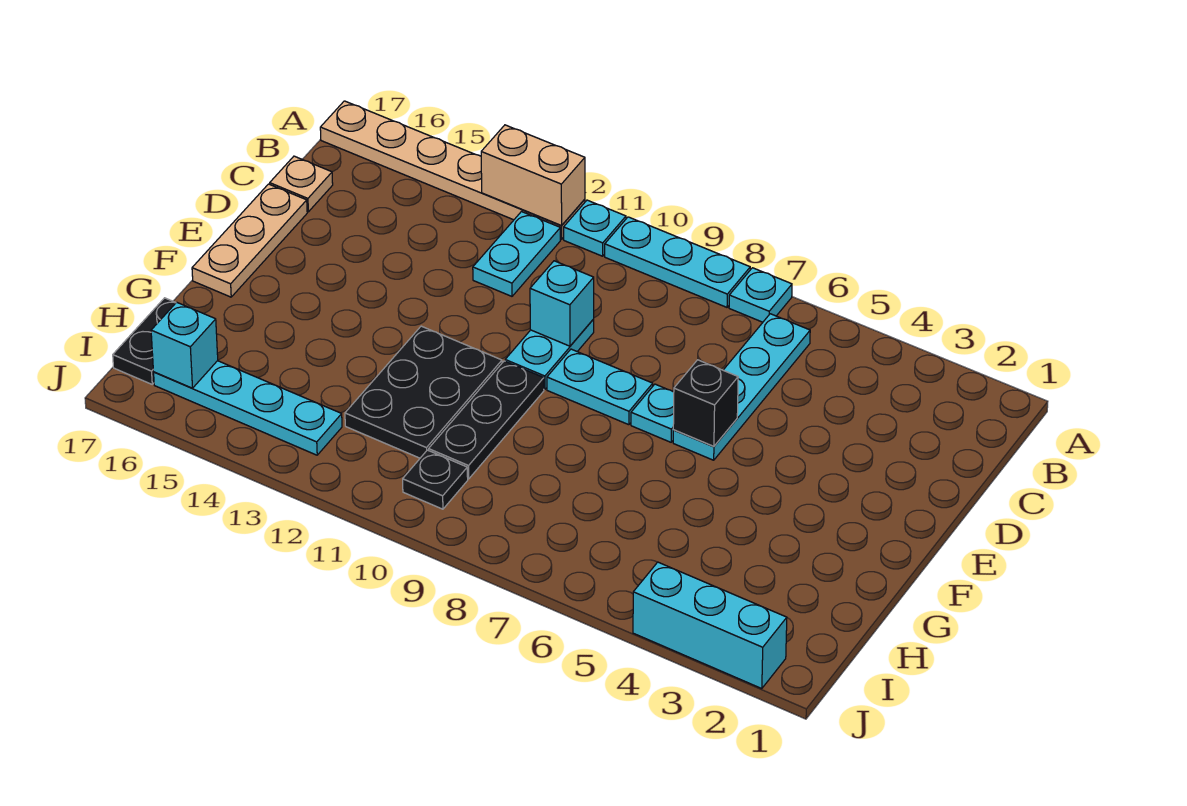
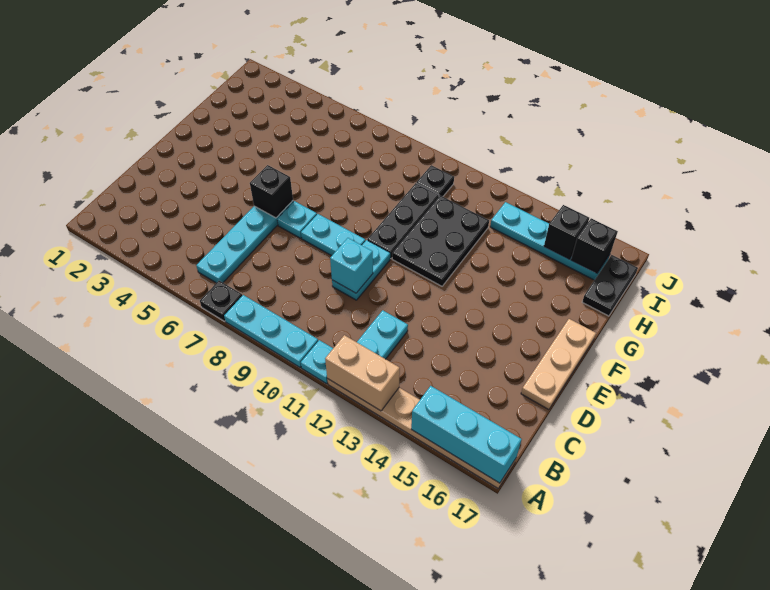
cyan plate A7 level 1 -> black plate A7 level 1
tan plate C17 level 1 -> none
none -> black brick I15 level 2
cyan brick I16 level 2 -> black brick I16 level 2
cyan brick J2:J4 level 1 -> cyan brick A15:A17 level 2

